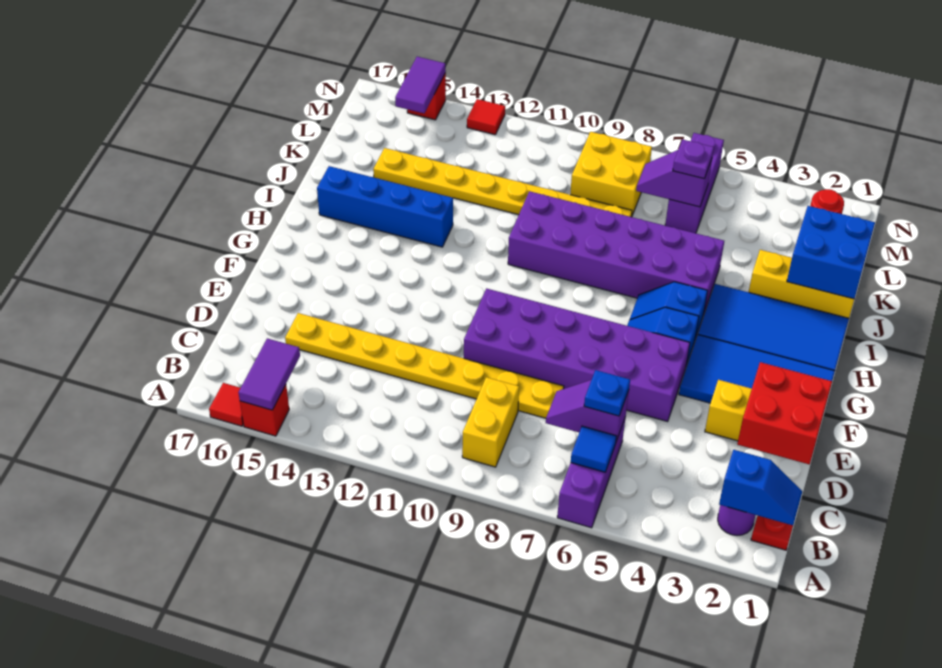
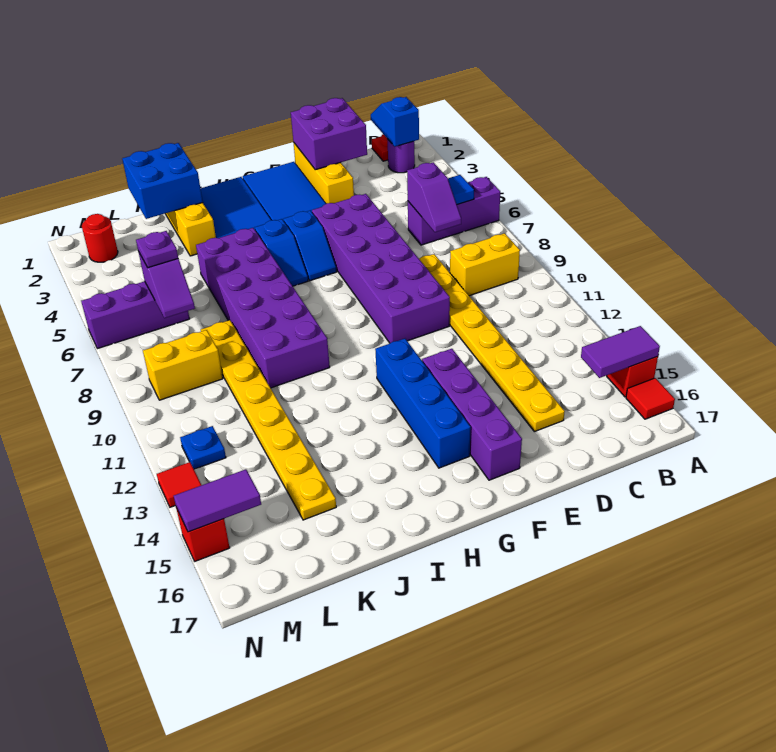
blue plate C6 level 3 -> blue plate M12 level 1
red brick D1:E2 level 2 -> purple brick D1:E2 level 2
none -> purple brick F13:F16 level 1
blue brick I13:I16 level 1 -> blue brick G12:G15 level 1
yellow brick L8:M9 level 1 -> yellow brick L9:M9 level 1

